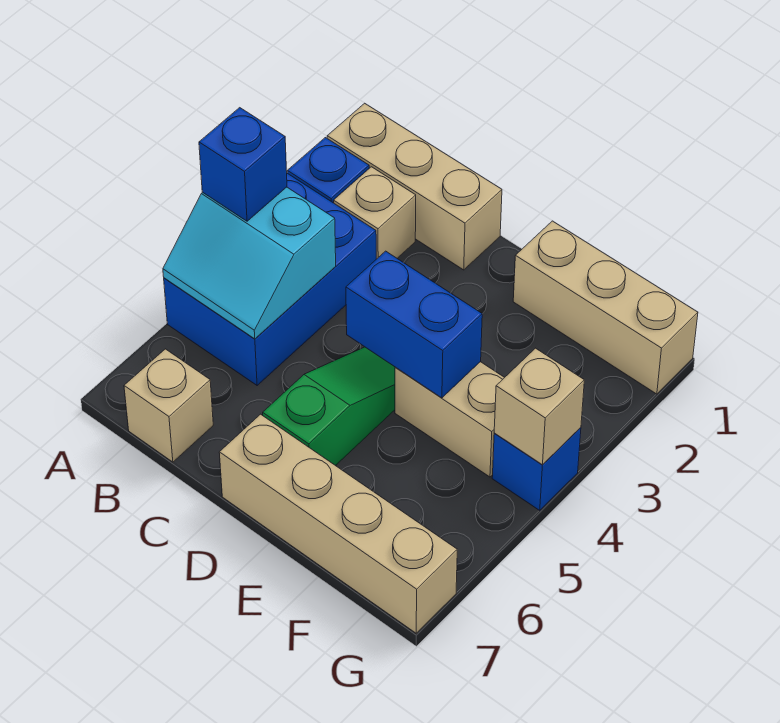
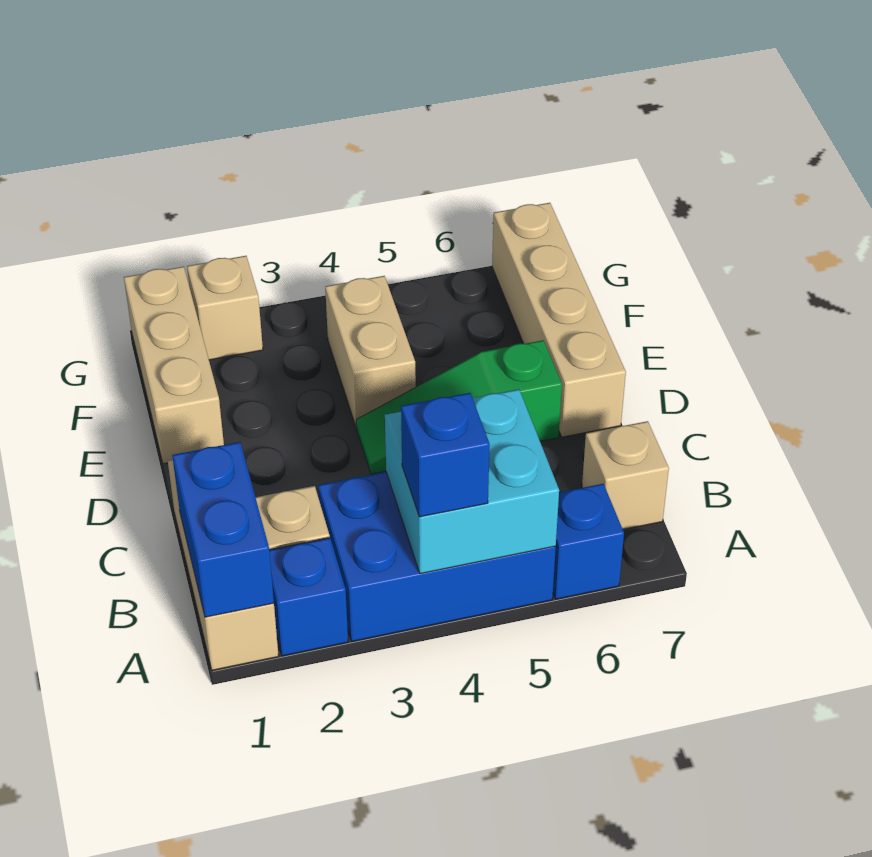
cyan slope A4:B5 level 2 top 4 -> cyan brick A4:B5 level 2
blue brick D4:E4 level 2 -> blue brick A1:B1 level 2
blue brick G4 level 1 -> blue brick A6 level 1
tan brick G4 level 2 -> tan brick G2 level 1

